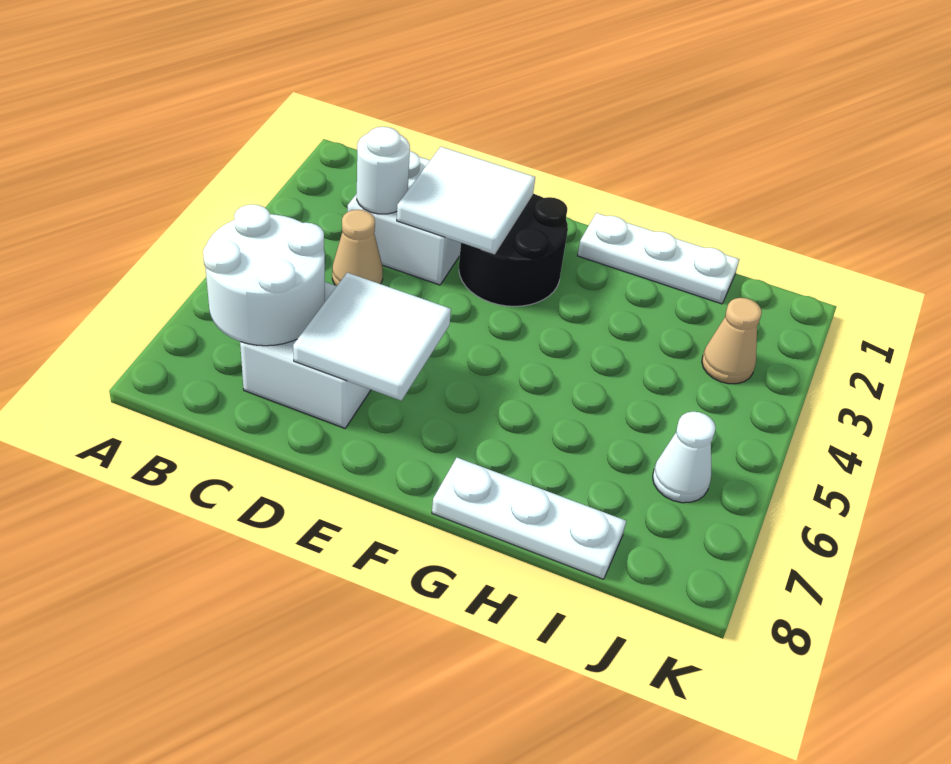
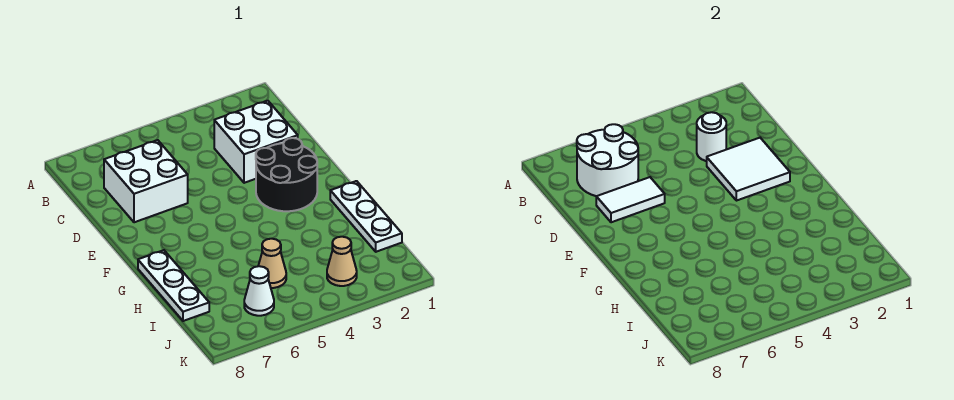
tan cone C4 level 1 -> tan cone I5 level 1
white tile D6:E7 level 2 -> white tile D6:D7 level 2

